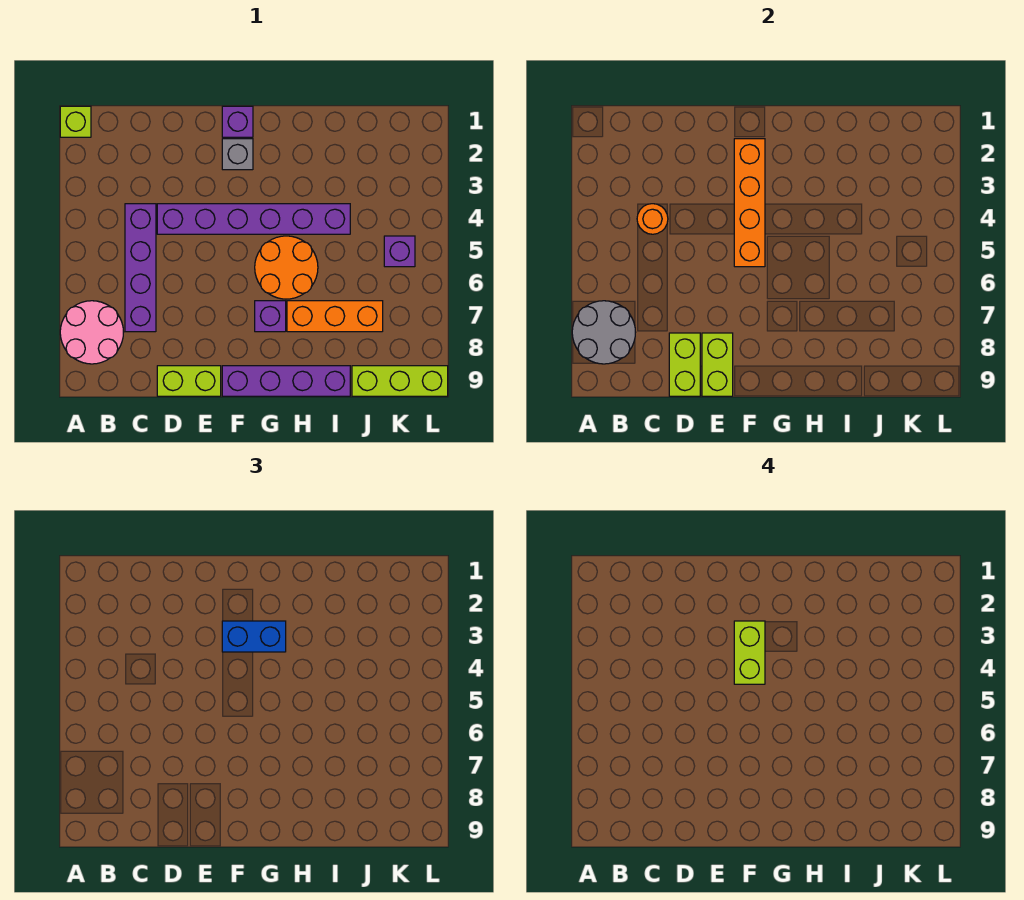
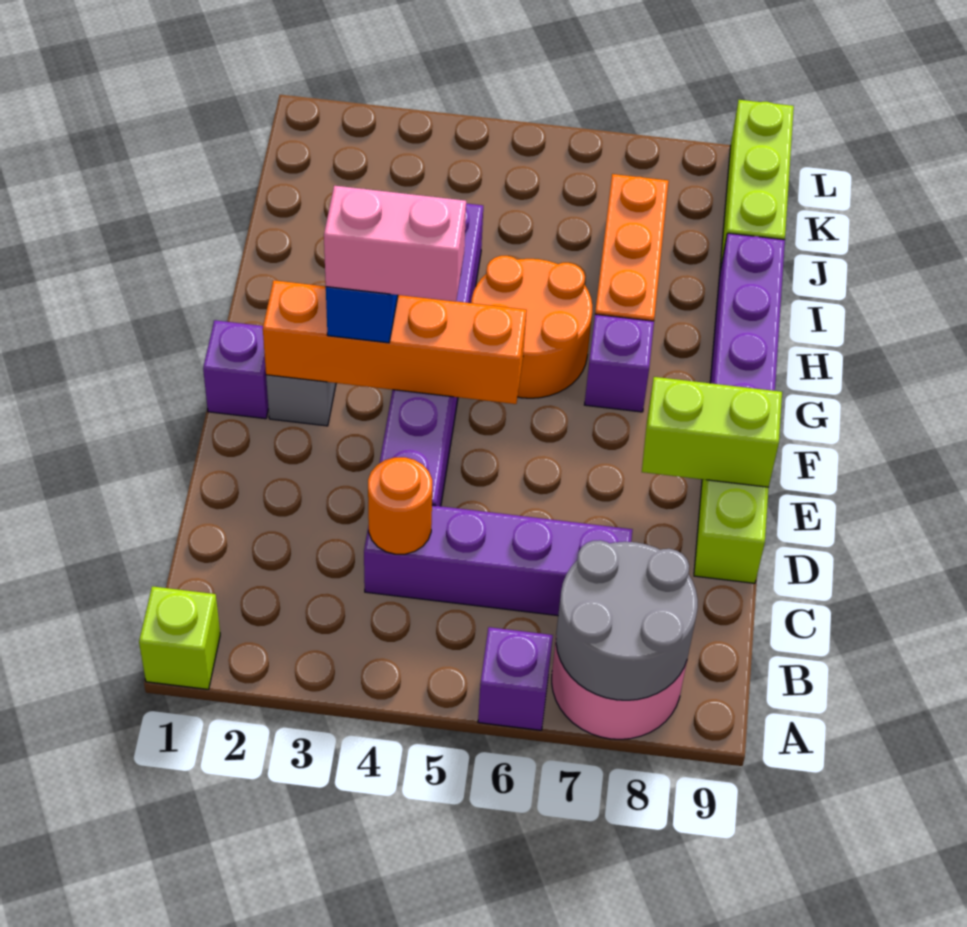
lime brick D8:D9 level 2 -> none
lime brick F3:F4 level 4 -> pink brick F3:F4 level 4
purple brick K5 level 1 -> purple brick A6 level 1

